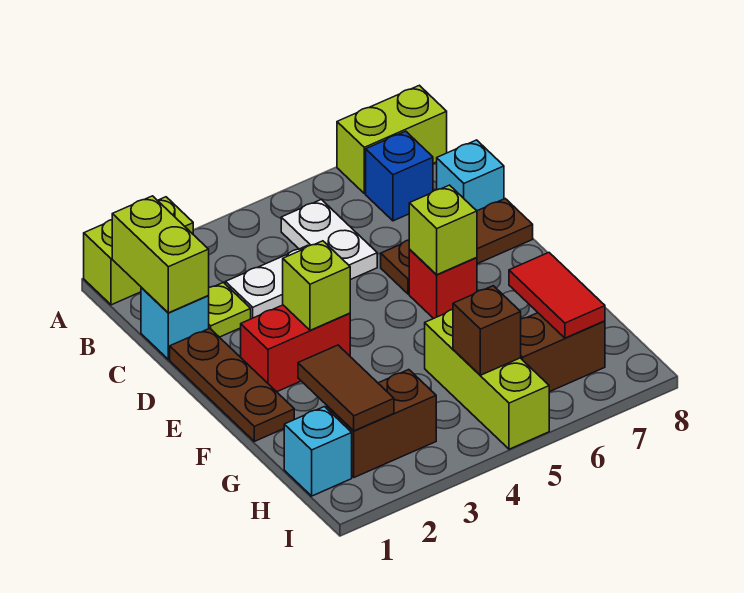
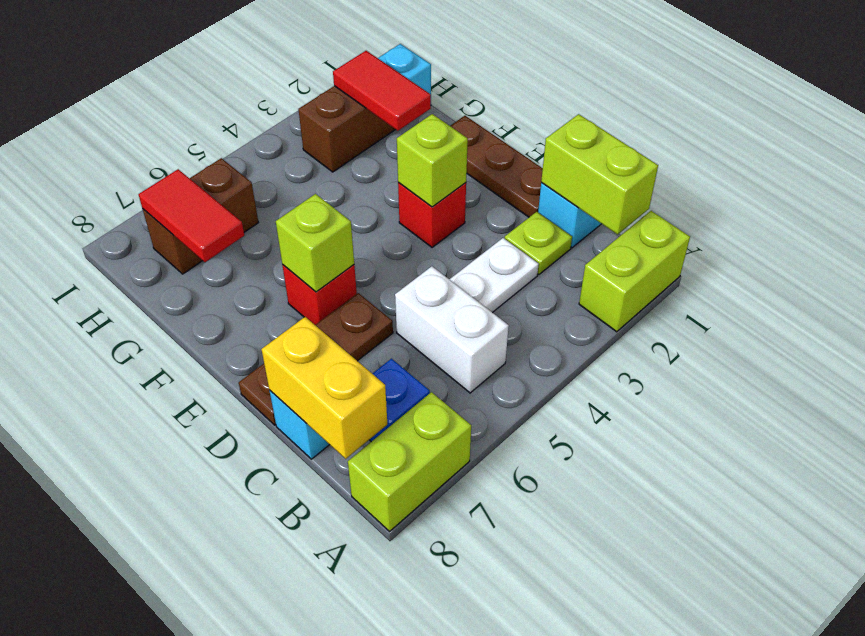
white plate B5:C5 level 1 -> white brick B5:C5 level 1
none -> yellow brick B8:C8 level 2
red brick E2:E3 level 1 -> red brick E3 level 1
brown tile G2:H2 level 2 -> red tile G2:H2 level 2
lime brick G5:I5 level 1 -> none
brown brick H5 level 2 -> none

